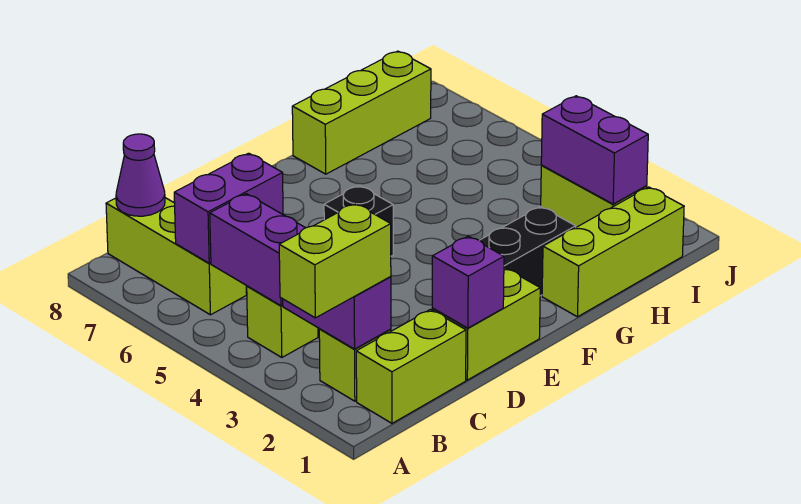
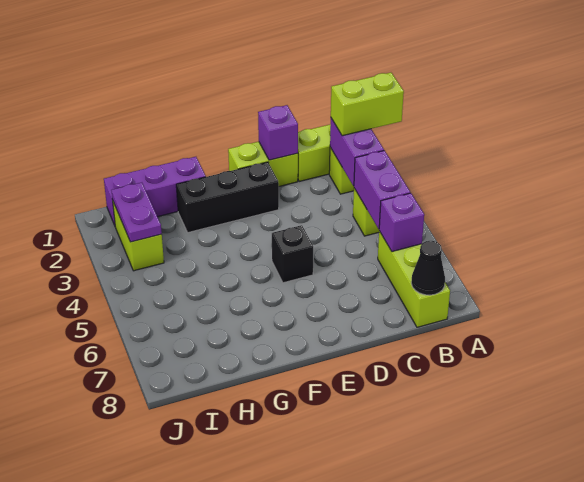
purple brick B6:C6 level 2 -> purple brick B6 level 2
purple cone B8 level 2 -> black cone B8 level 2
lime brick G1:I1 level 1 -> purple brick G1:I1 level 1
lime brick G8:I8 level 1 -> none
purple brick I2:I3 level 2 -> purple plate I2:I3 level 2

